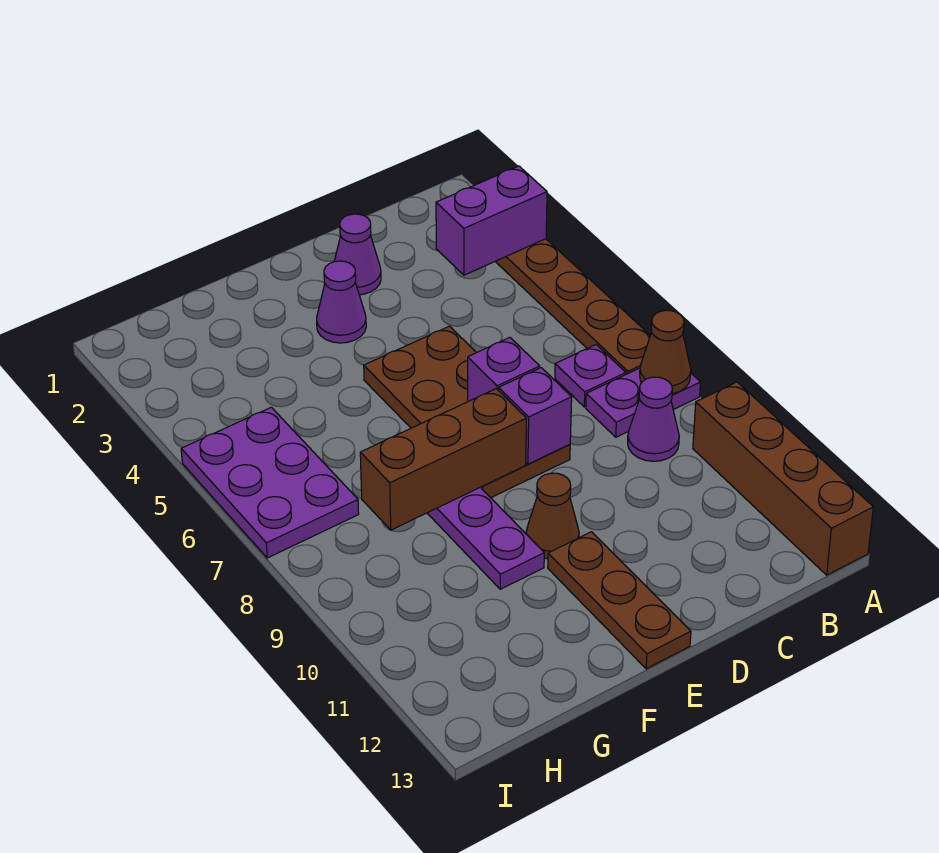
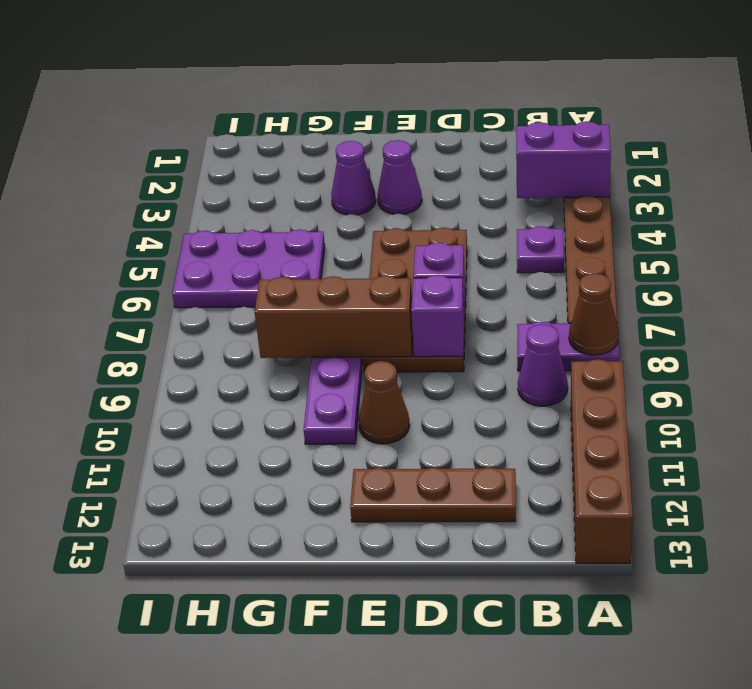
purple plate B7 level 1 -> purple plate B5 level 1
purple cone D2 level 1 -> purple cone F3 level 1
brown plate E11:E13 level 1 -> brown plate C12:E12 level 1
purple plate H5:I7 level 1 -> purple plate G5:I6 level 1

